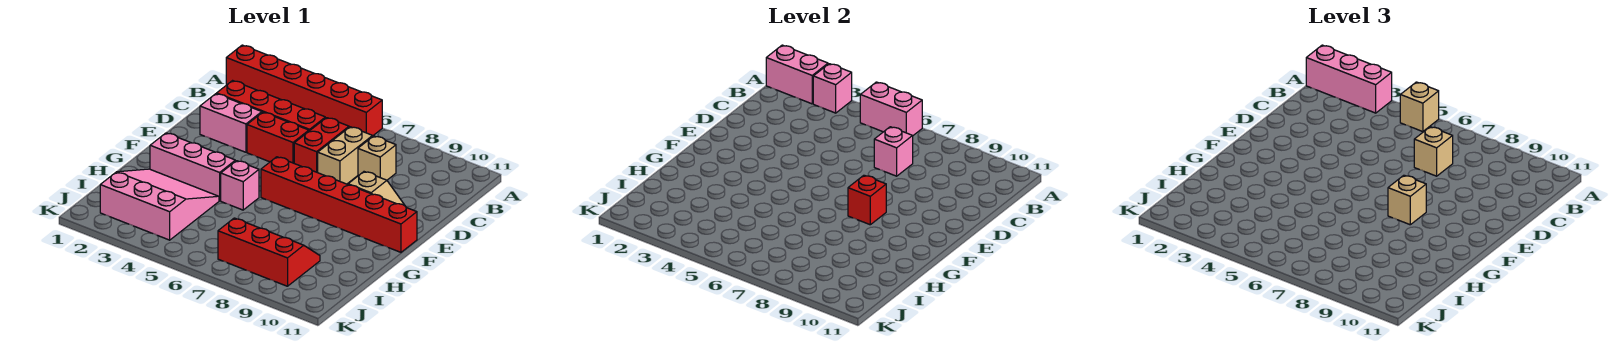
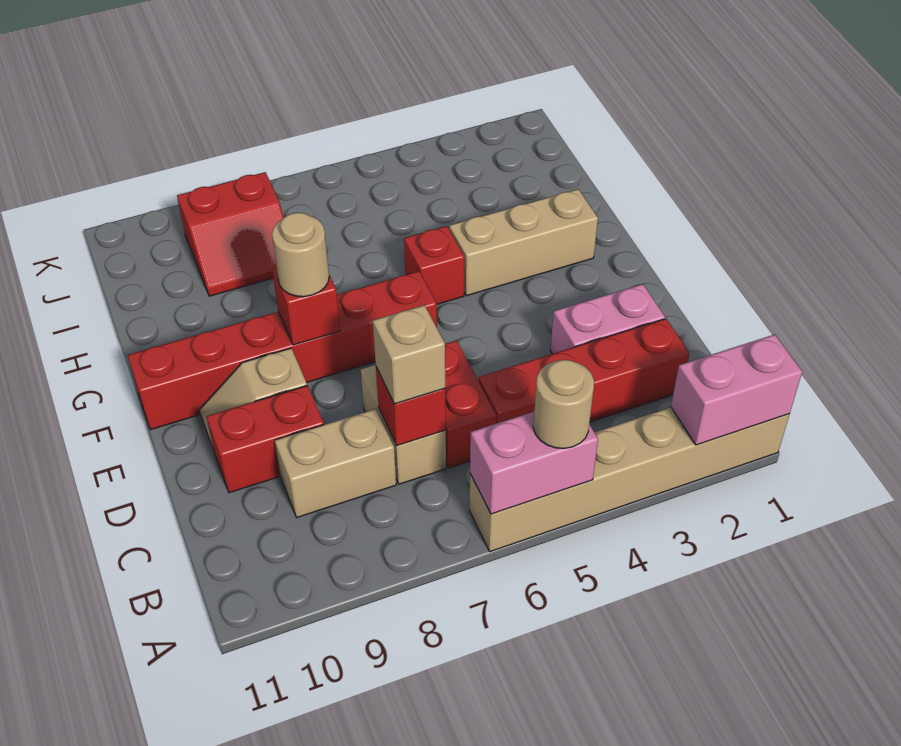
red brick A1:A6 level 1 -> tan brick A1:A6 level 1
pink brick A1:A3 level 3 -> none
pink brick A3 level 2 -> none
tan brick A5 level 3 -> tan round brick A5 level 3
pink brick C7 level 2 -> red brick C7 level 2
tan brick C8 level 1 -> tan brick C8:C9 level 1
red brick D4:D5 level 1 -> red brick D9:D10 level 1
tan brick F8 level 3 -> tan round brick F8 level 3
pink brick G2:G4 level 1 -> tan brick G2:G4 level 1
pink brick G5 level 1 -> red brick G5 level 1
pink slope H2:J4 level 1 top J -> none
red slope I7:J9 level 1 top J -> red slope I8:J9 level 1 top J

